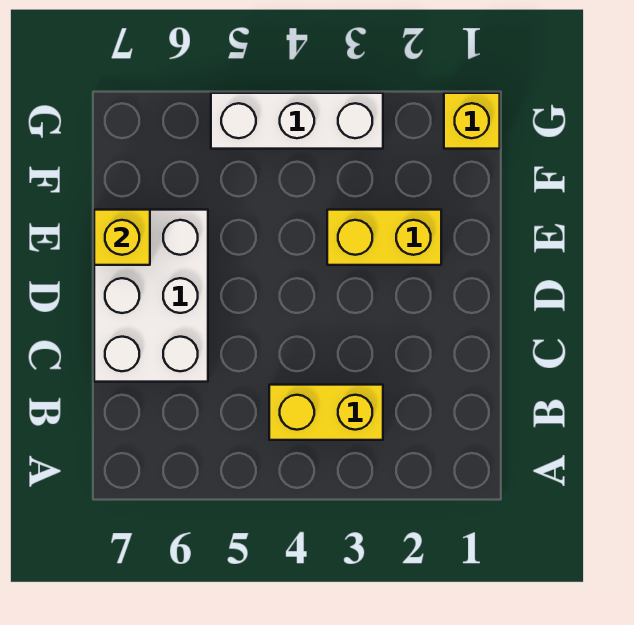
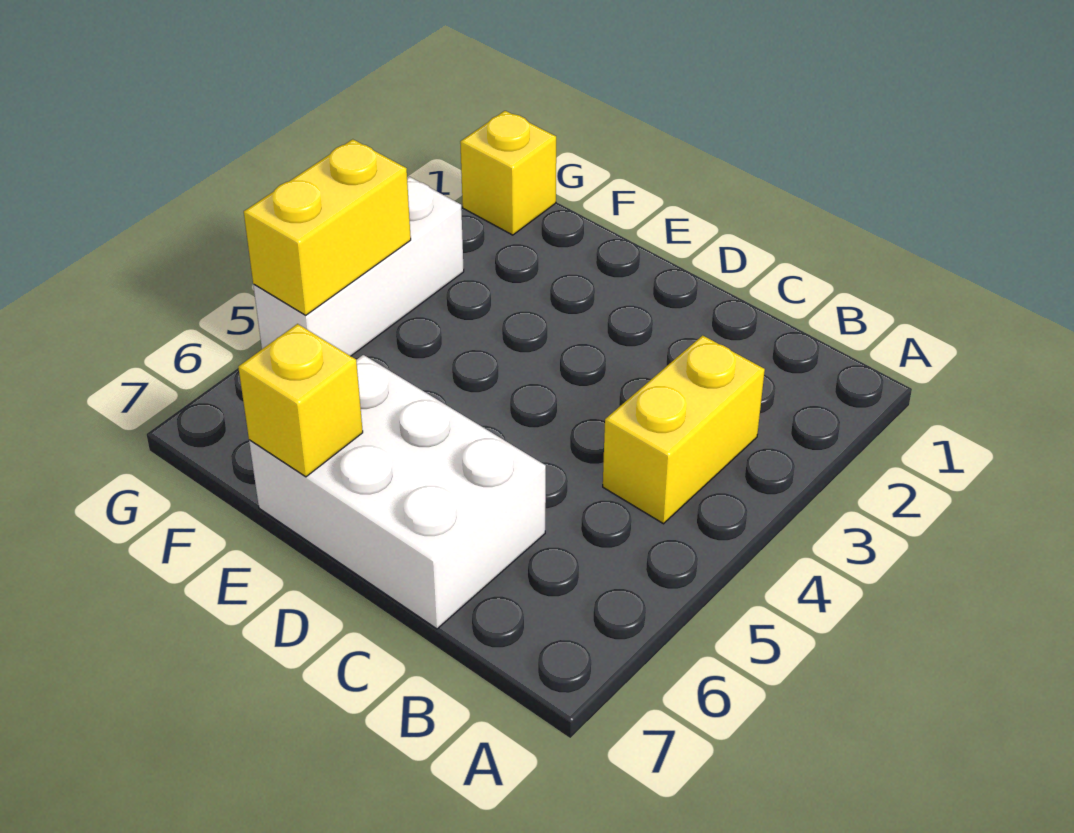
yellow brick E2:E3 level 1 -> yellow brick G4:G5 level 2

